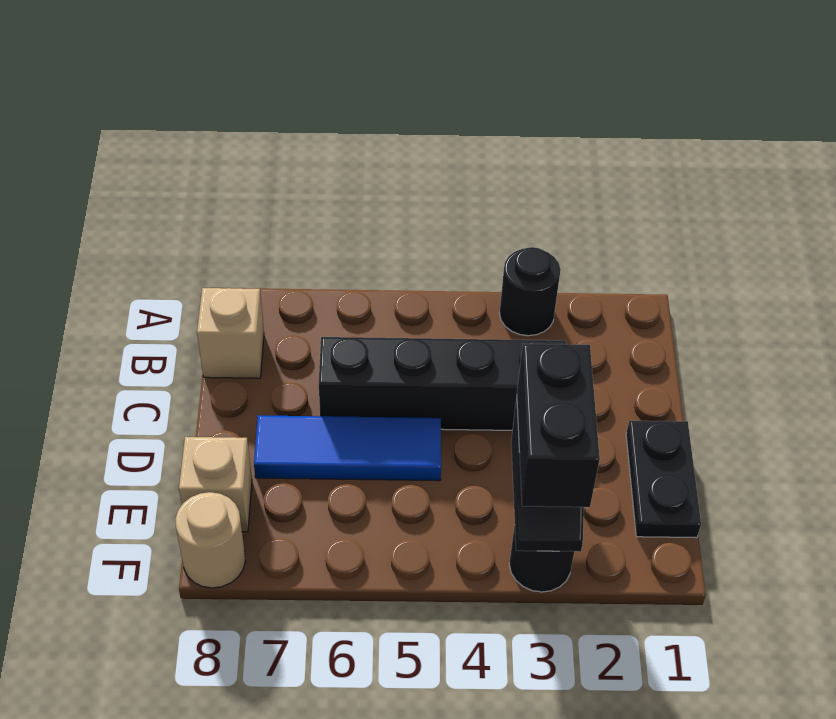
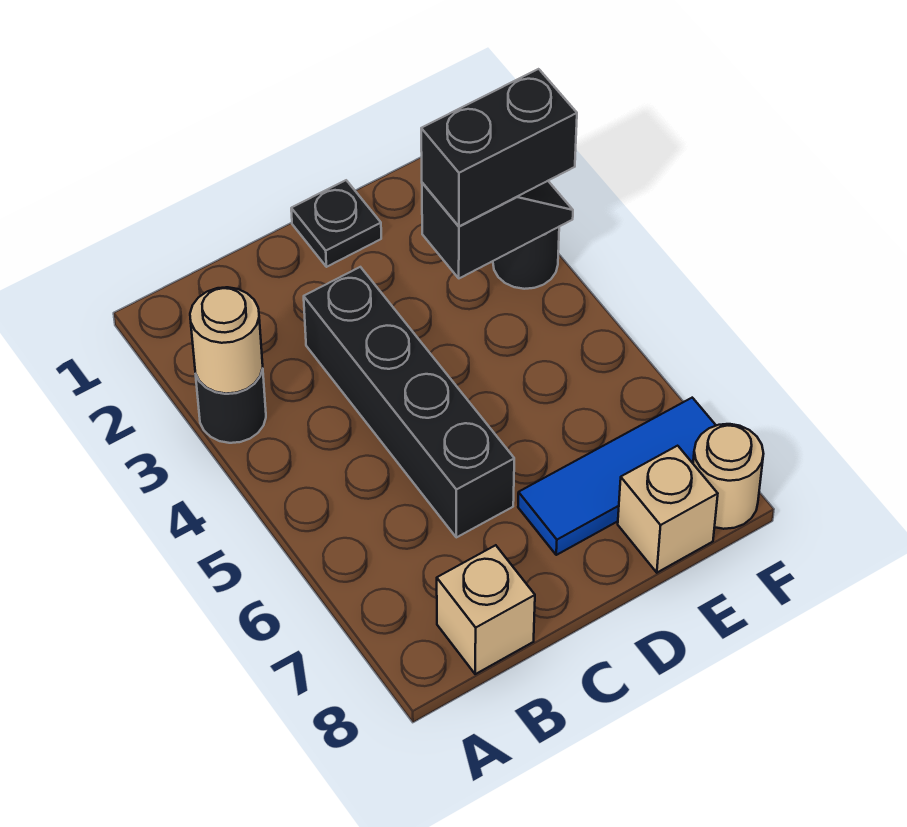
none -> tan round brick A3 level 2
black plate D1:E1 level 1 -> black plate D1 level 1
blue tile D5:D7 level 1 -> blue tile D7:F7 level 1

